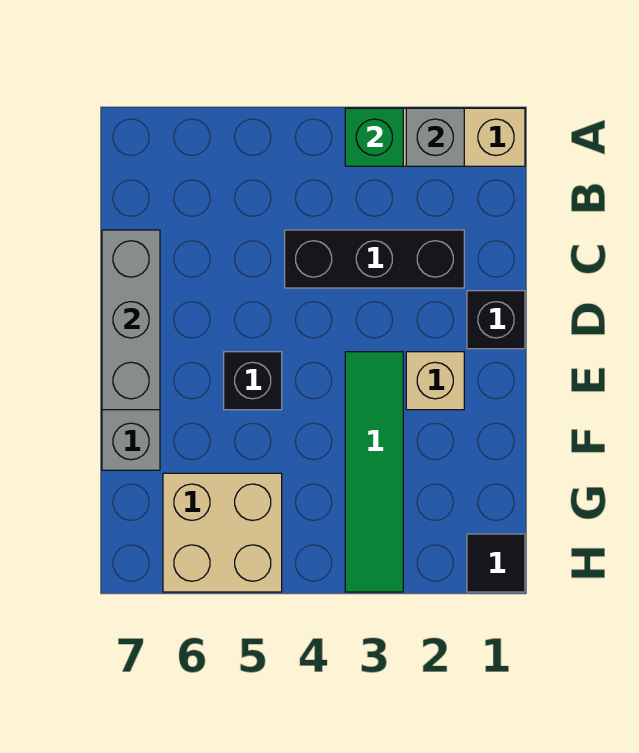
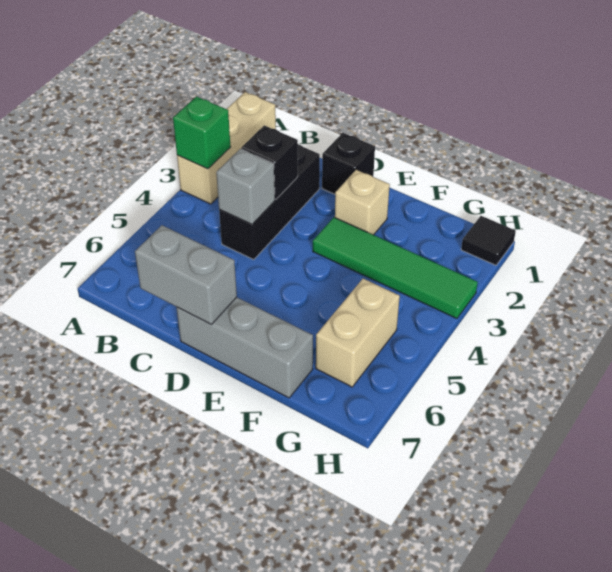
grey brick A2 level 2 -> grey brick C4 level 2
grey brick C7:E7 level 2 -> grey brick C7:D7 level 2
black brick E5 level 1 -> black brick C3 level 2
tan brick G5:H6 level 1 -> tan brick G5:G6 level 1

